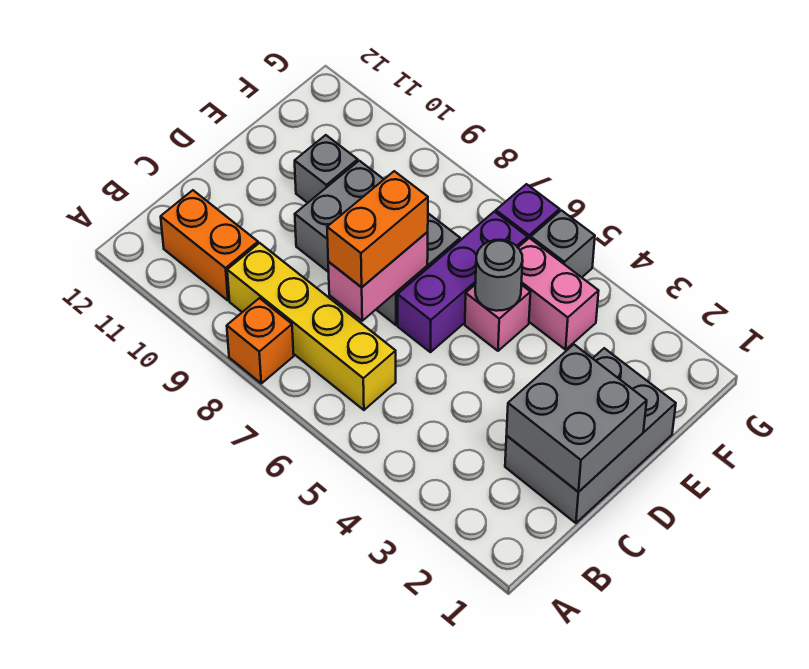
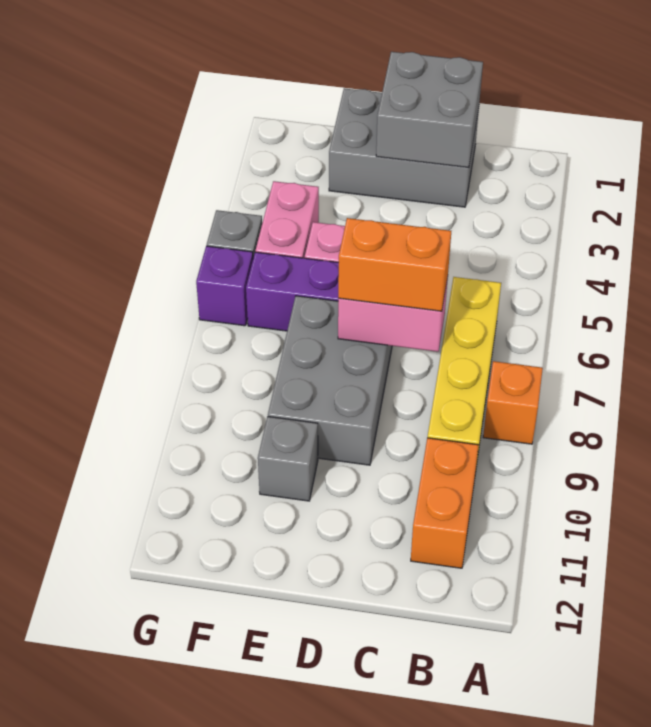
grey round brick E5 level 2 -> none

